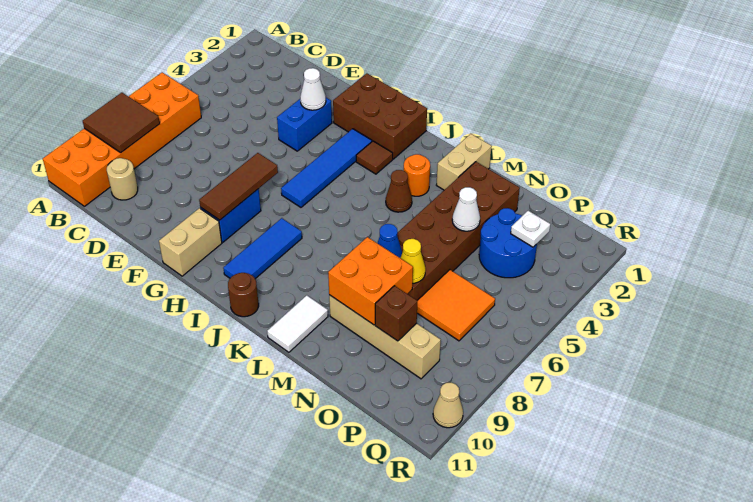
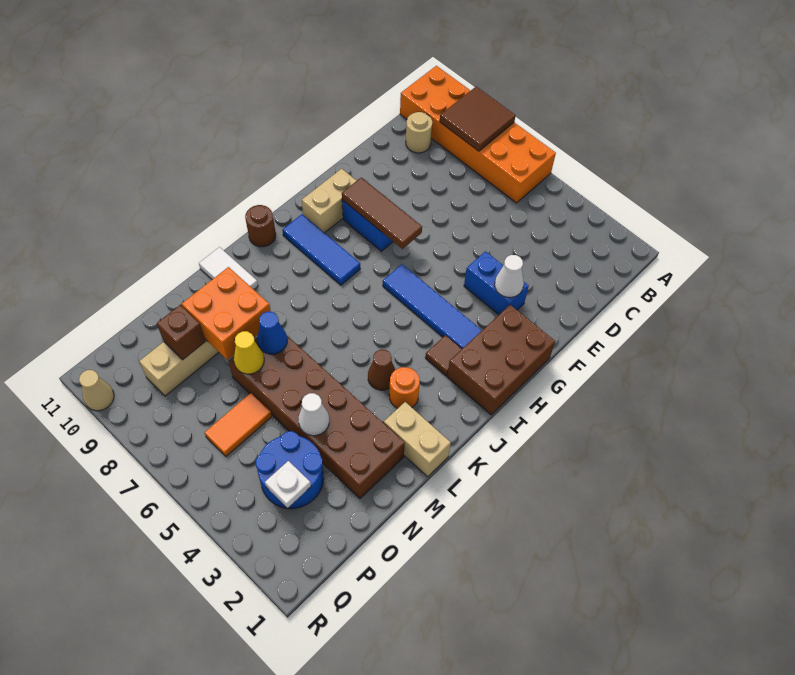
tan brick G10:G11 level 1 -> tan brick G10:H10 level 1
orange tile O6:P7 level 1 -> orange tile O6:P6 level 1

